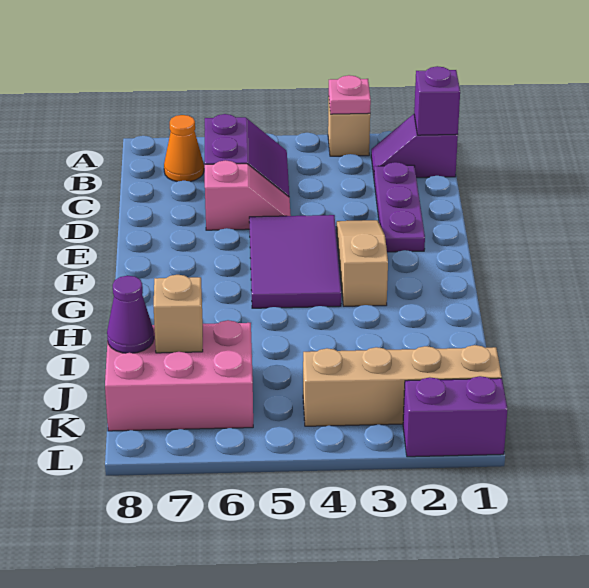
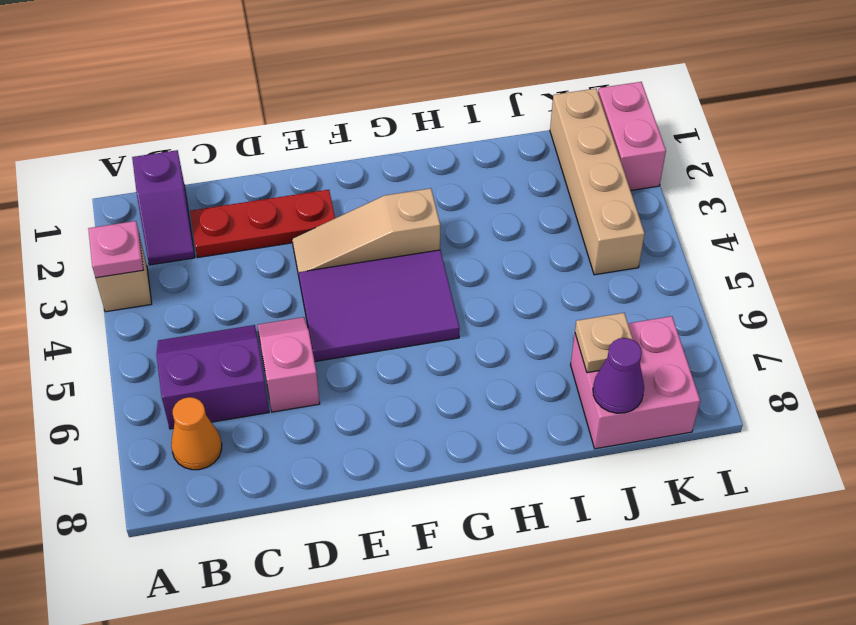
purple brick B1 level 2 -> none
purple plate C2:E2 level 1 -> red plate C2:E2 level 1
pink brick J6:K8 level 1 -> pink brick J7:K8 level 1
tan brick J7 level 2 -> tan plate J7 level 2
purple brick L1:L2 level 1 -> pink brick L1:L2 level 1

